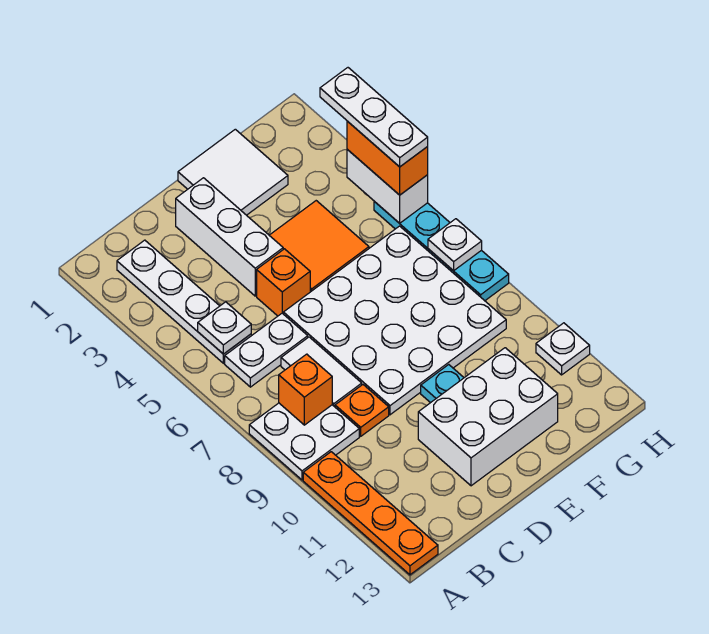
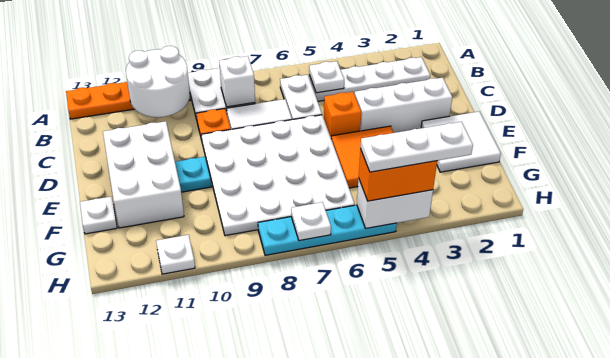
none -> white round brick A10:B11 level 2
orange brick B8 level 2 -> white brick B8 level 2
none -> white plate F13 level 1

